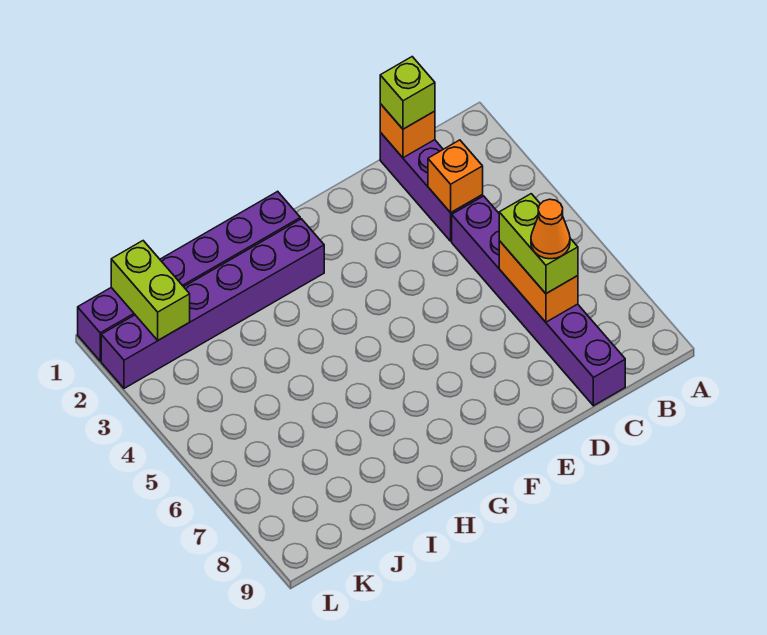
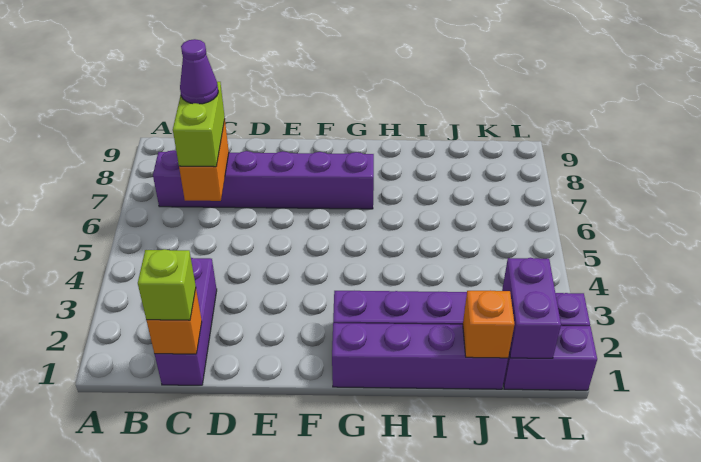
orange brick C3 level 2 -> orange brick J1 level 2
purple brick C4:C9 level 1 -> purple brick B7:G7 level 1
orange cone C7 level 4 -> purple cone C7 level 4
lime brick K1:K2 level 2 -> purple brick K1:K2 level 2

